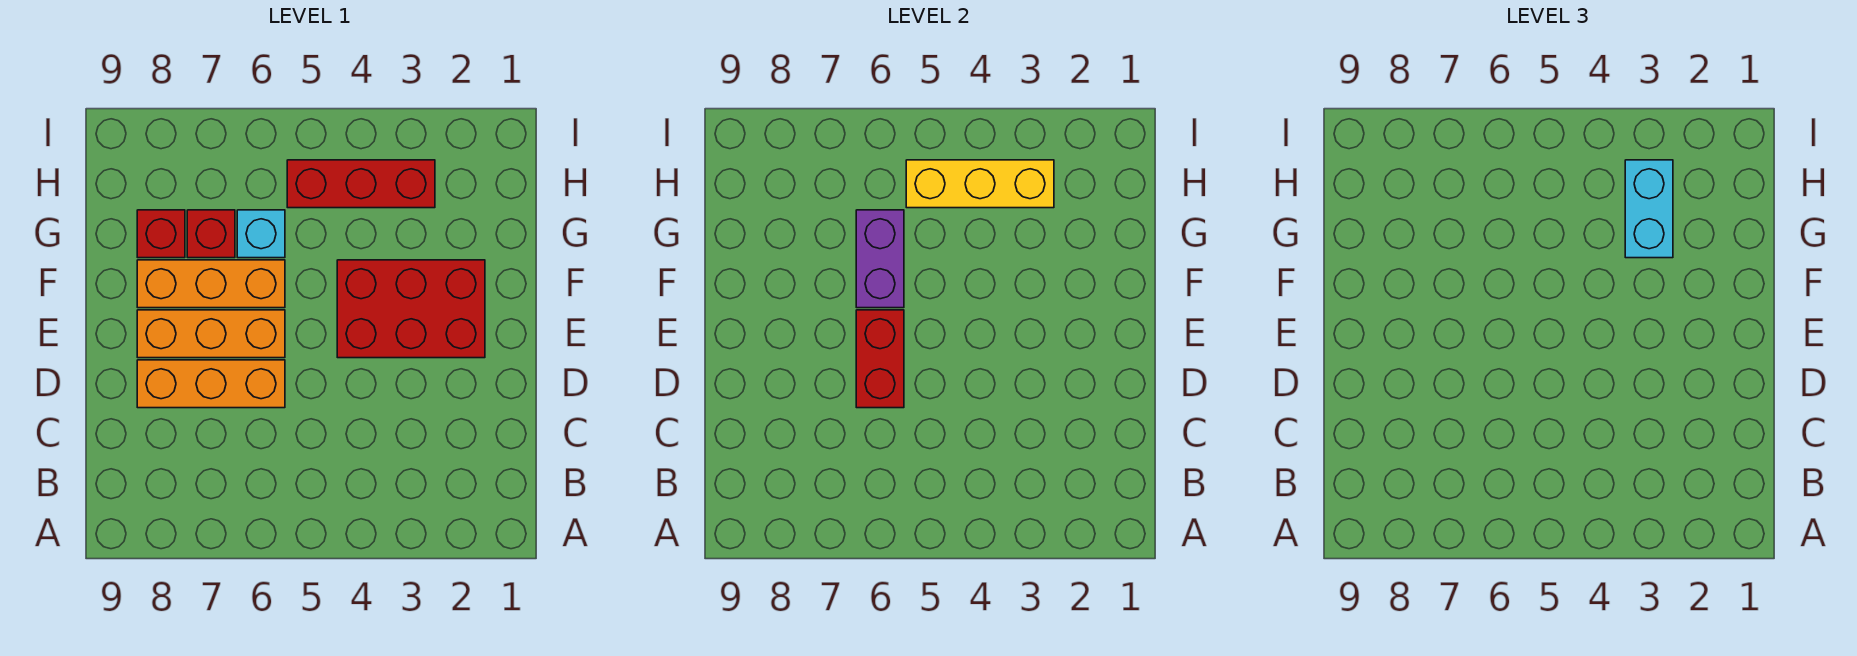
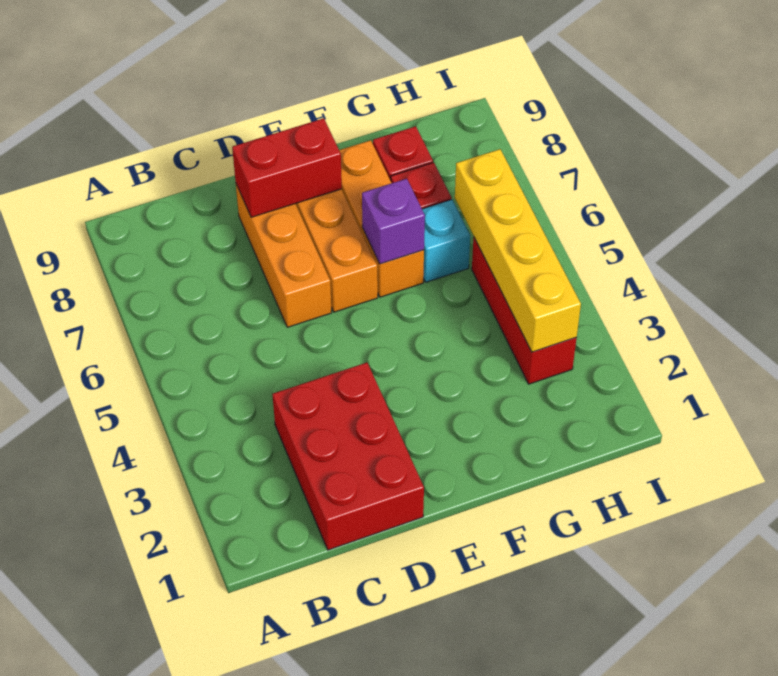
red brick D6:E6 level 2 -> red brick D8:E8 level 2
red brick E2:F4 level 1 -> red brick C1:D3 level 1
purple brick F6:G6 level 2 -> purple brick F6 level 2
cyan brick G3:H3 level 3 -> none
yellow brick H3:H5 level 2 -> yellow brick H3:H6 level 2

